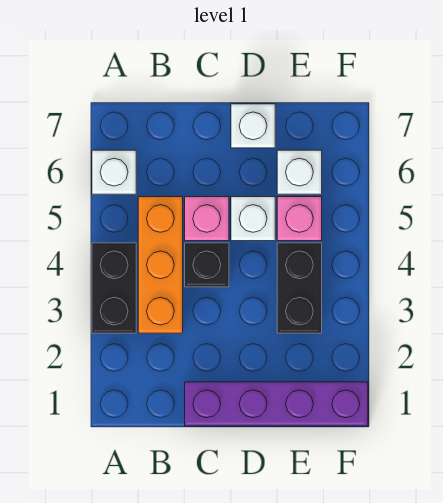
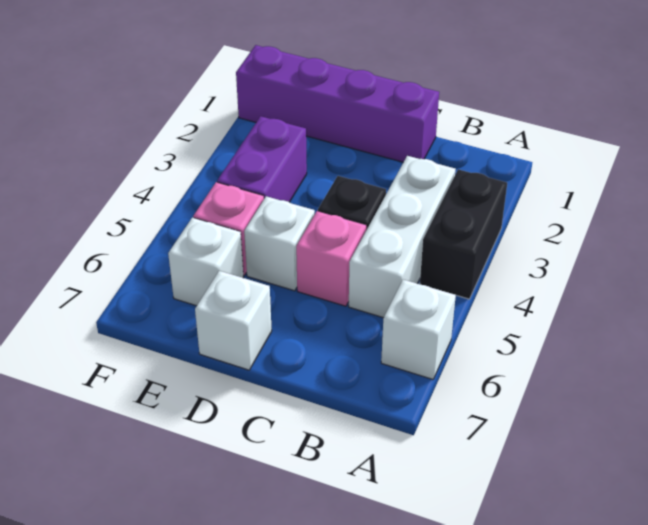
orange brick B3:B5 level 1 -> white brick B3:B5 level 1
black brick E3:E4 level 1 -> purple brick E3:E4 level 1

